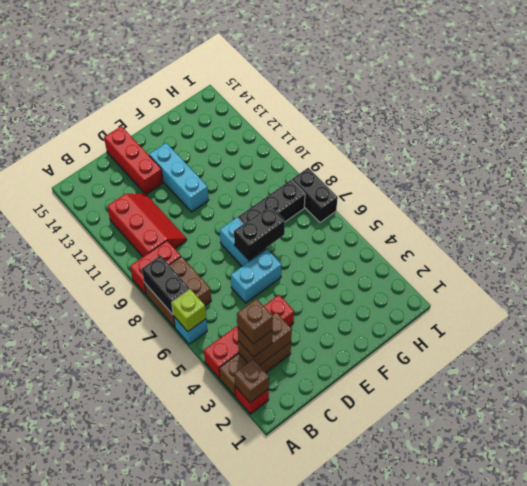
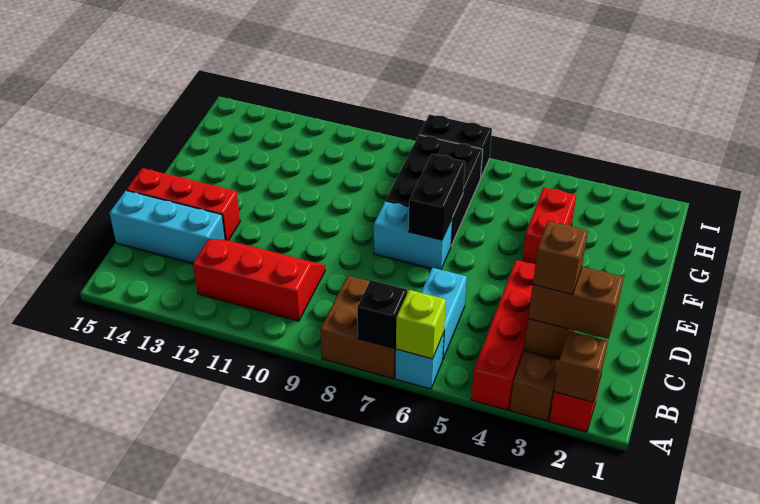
black brick A7:A8 level 2 -> black brick A7 level 2
red brick A9:B9 level 1 -> red brick F4:G4 level 1
brown brick B3 level 3 -> brown brick B2:B3 level 3
cyan brick D6:E6 level 1 -> cyan brick B6:C6 level 1
cyan brick E11:E13 level 1 -> cyan brick C13:C15 level 1
black brick F8:H8 level 1 -> black brick F7:H8 level 1

